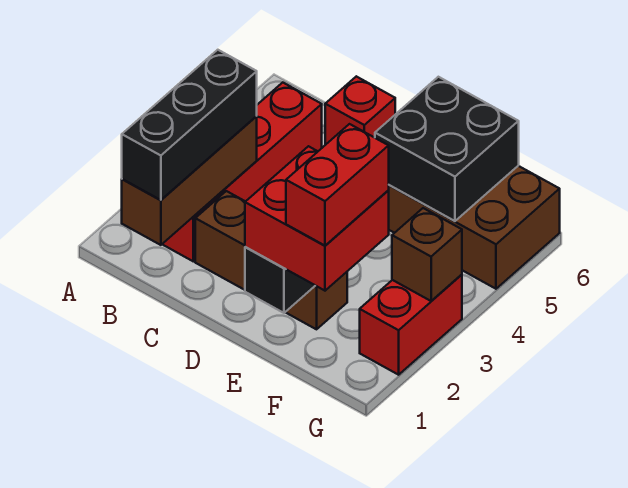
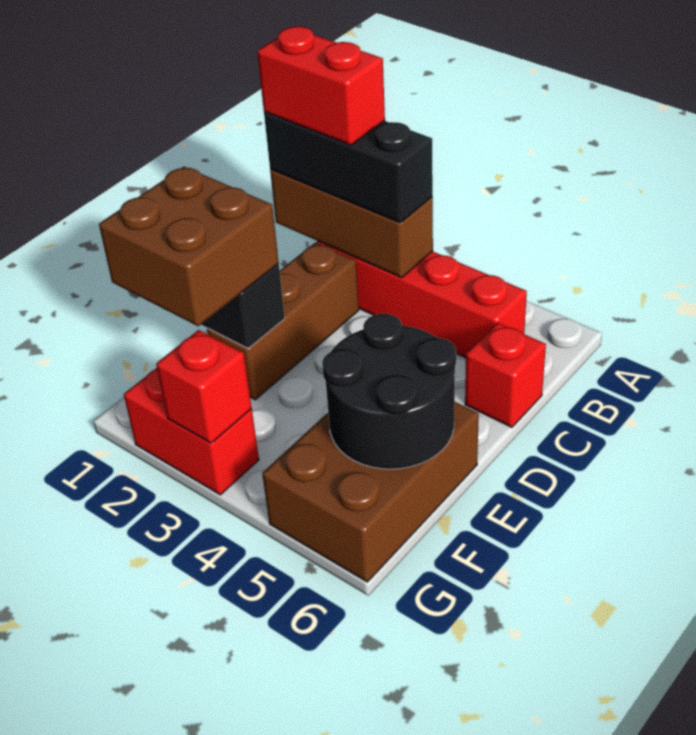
red brick E1:F2 level 3 -> brown brick E1:F2 level 3
black brick E5:F6 level 2 -> black round brick E5:F6 level 2
red brick F1:F2 level 4 -> red brick B1:B2 level 4
brown brick G3 level 2 -> red brick G3 level 2

